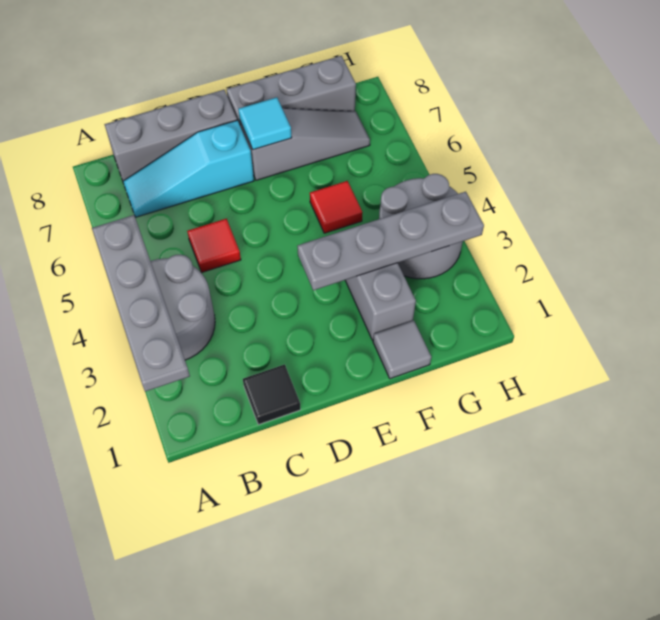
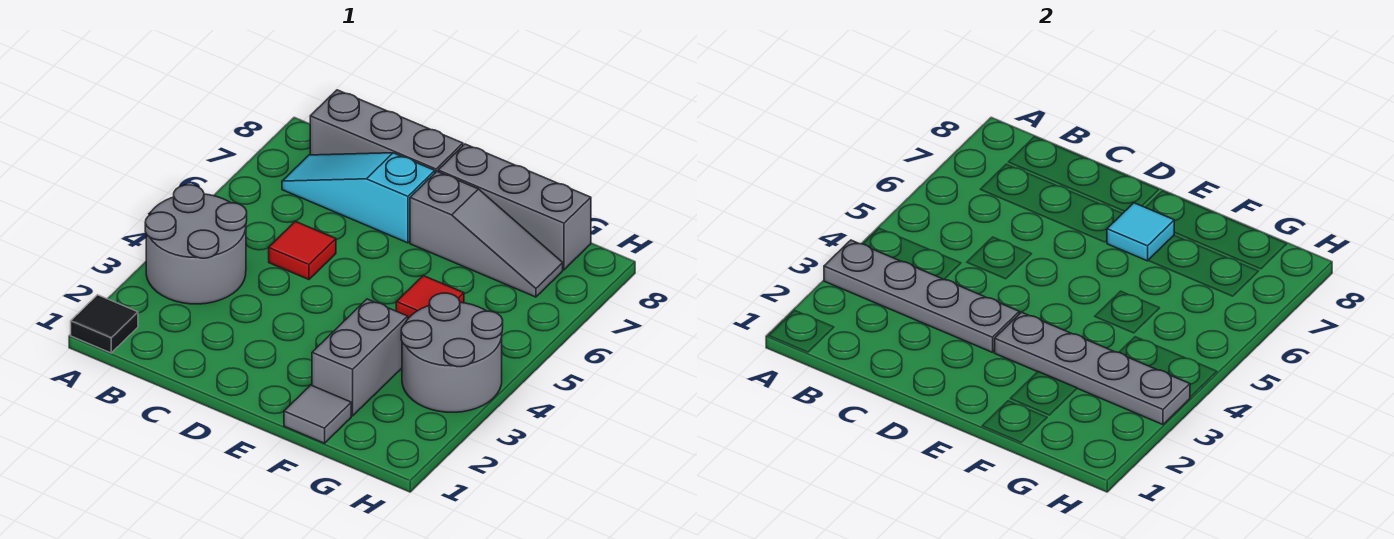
grey plate A2:A5 level 2 -> grey plate A3:D3 level 2
black tile C1 level 1 -> black tile A1 level 1

